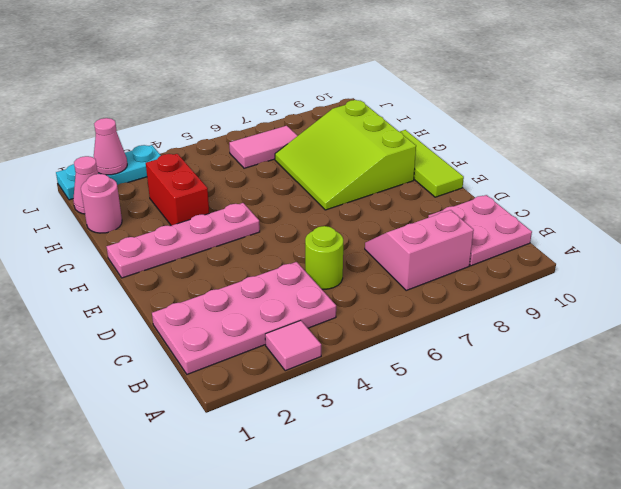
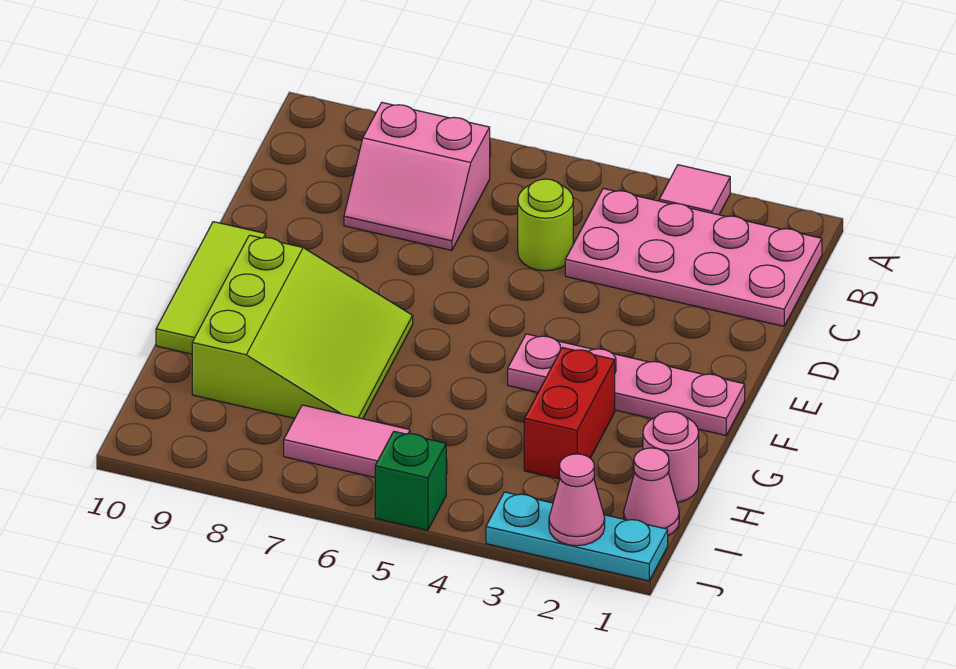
pink plate B9:C10 level 1 -> none
none -> green brick J5 level 1

